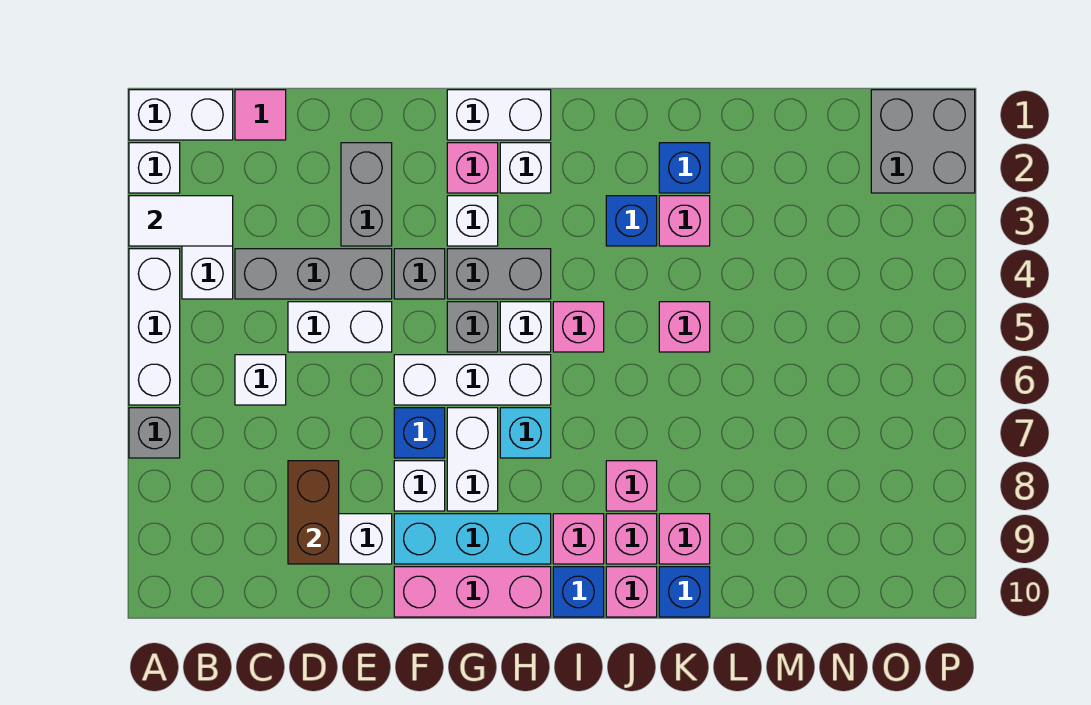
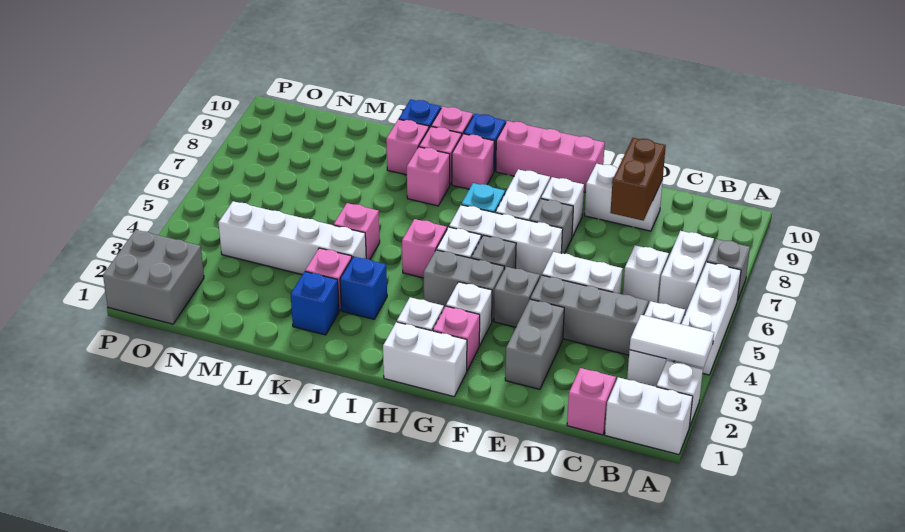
none -> white brick B6:B7 level 1
pink tile C1 level 1 -> pink brick C1 level 1
blue brick F7 level 1 -> grey brick F7 level 1
cyan brick F9:H9 level 1 -> none
none -> white brick K4:N4 level 1

